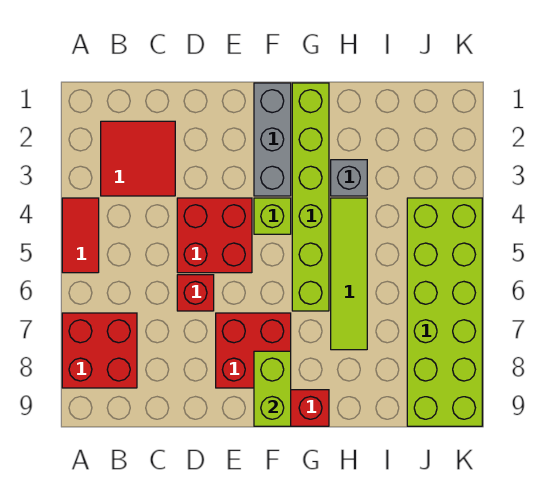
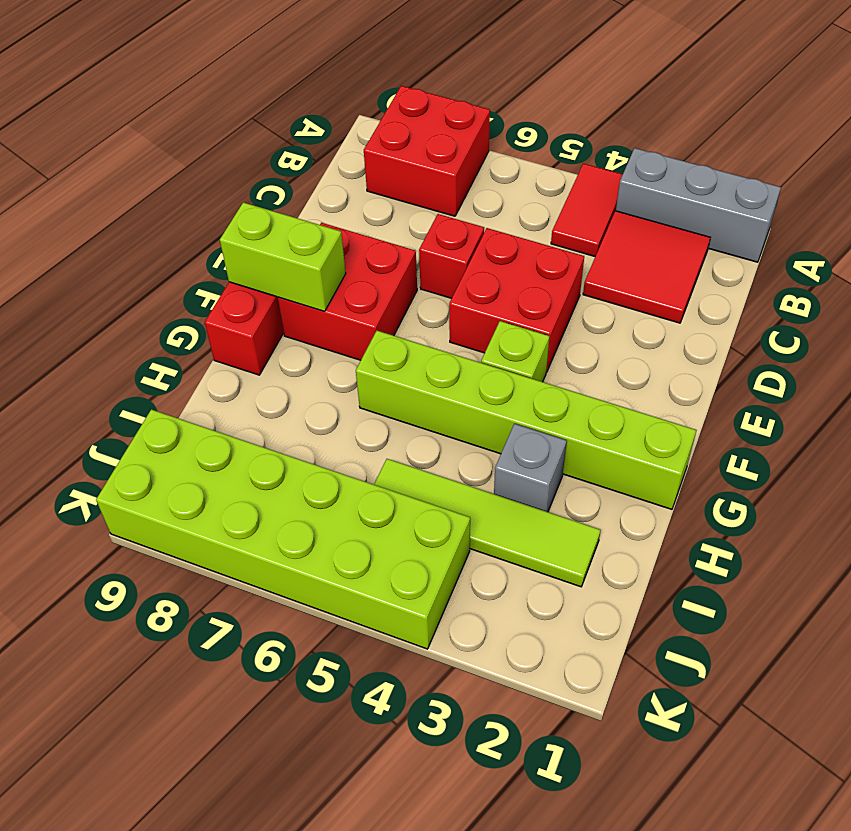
red tile A4:A5 level 1 -> red tile A4:B4 level 1
grey brick F1:F3 level 1 -> grey brick A1:A3 level 1
lime tile H4:H7 level 1 -> lime tile I2:I5 level 1

